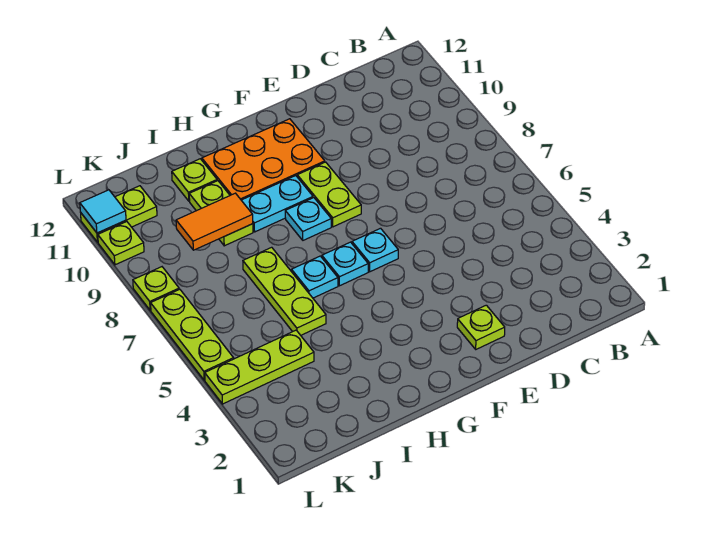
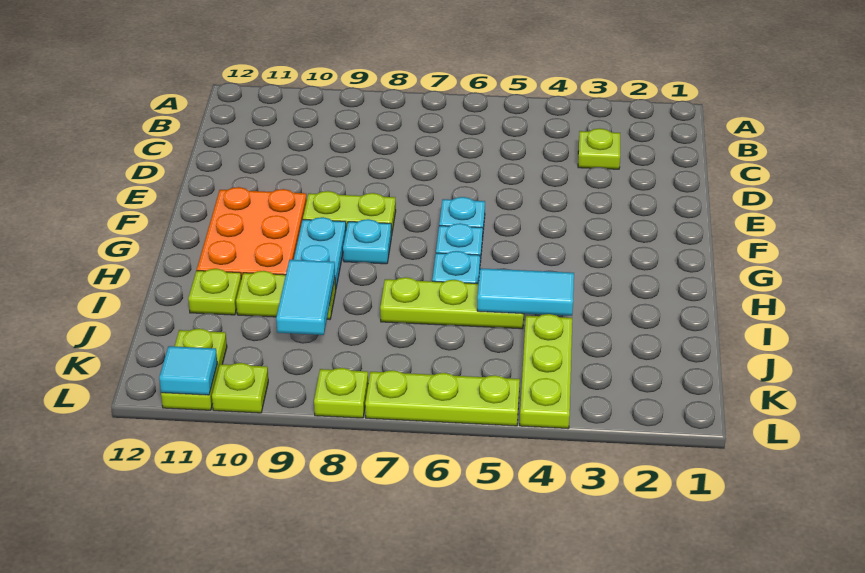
lime plate E2 level 1 -> lime plate C3 level 1
none -> cyan tile I4:I5 level 2
orange tile I9:J9 level 2 -> cyan tile I9:J9 level 2

